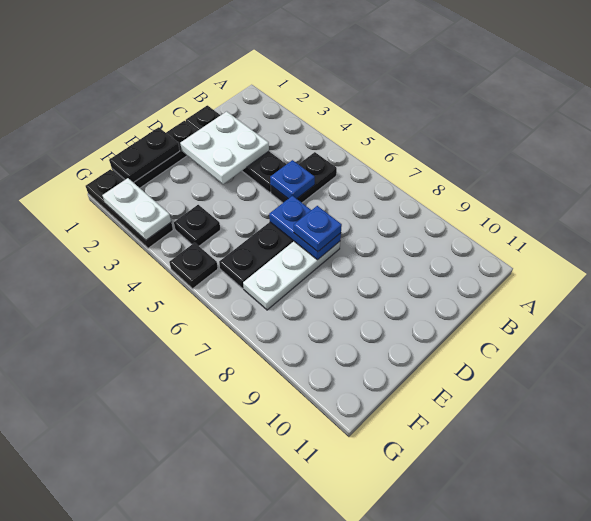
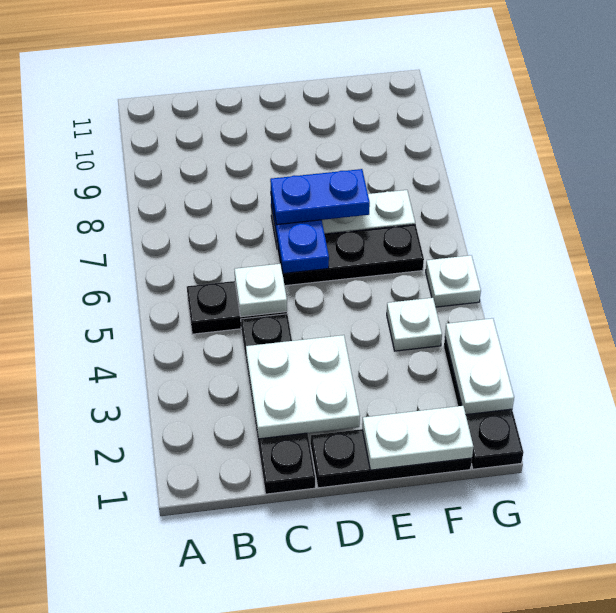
blue plate C5 level 2 -> white plate C5 level 2
blue plate D7 level 3 -> blue plate D7:E7 level 3
black plate E1:F1 level 2 -> white plate E1:F1 level 2
black plate F4 level 1 -> white plate F4 level 1
black plate G5 level 1 -> white plate G5 level 1

